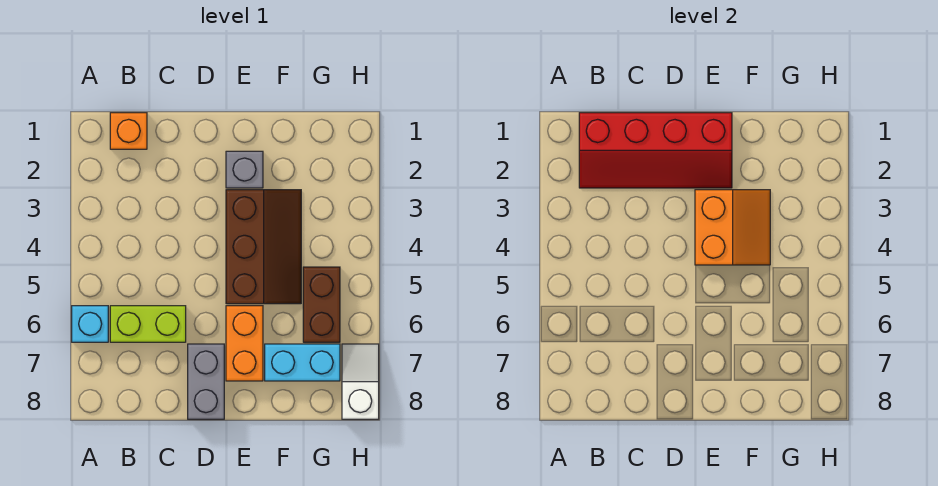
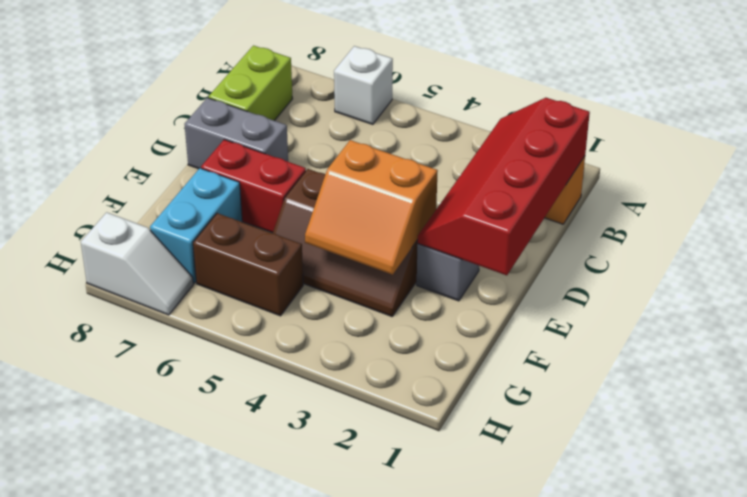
cyan brick A6 level 1 -> white brick A6 level 1
lime brick B6:C6 level 1 -> lime brick B8:C8 level 1
orange brick E6:E7 level 1 -> red brick E6:E7 level 1

